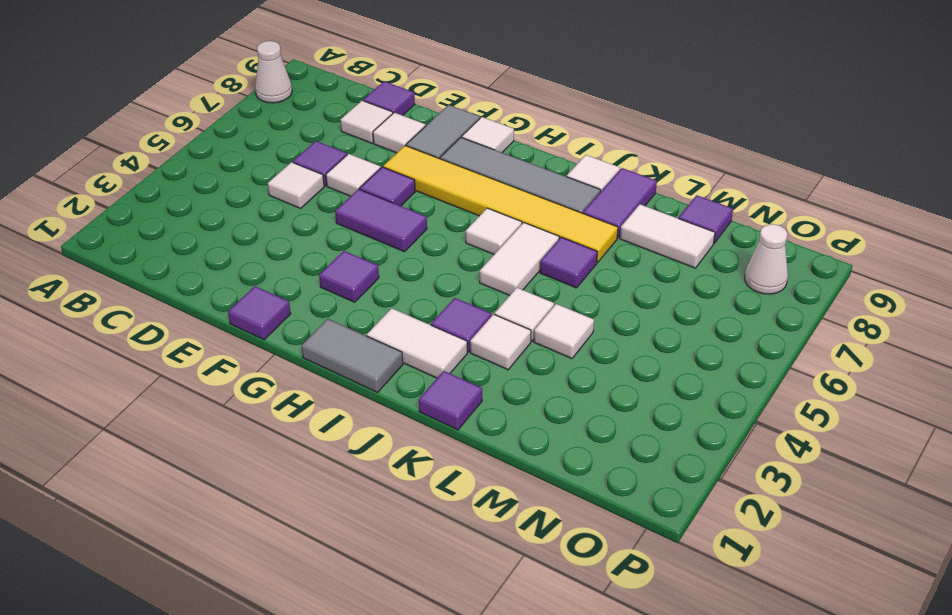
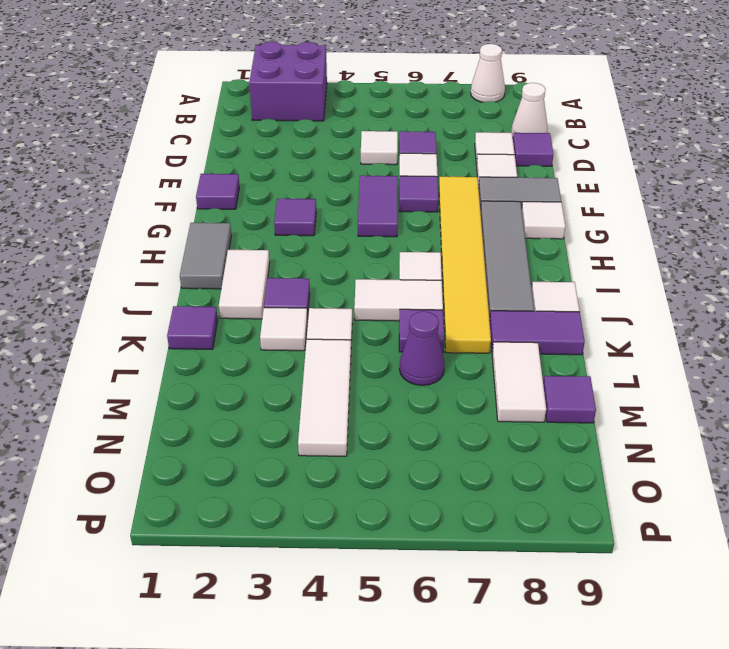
none -> purple brick A2:B3 level 1
white tile L4 level 1 -> white tile L4:N4 level 1
none -> purple cone L6 level 1
white cone O8 level 1 -> white cone C9 level 1

